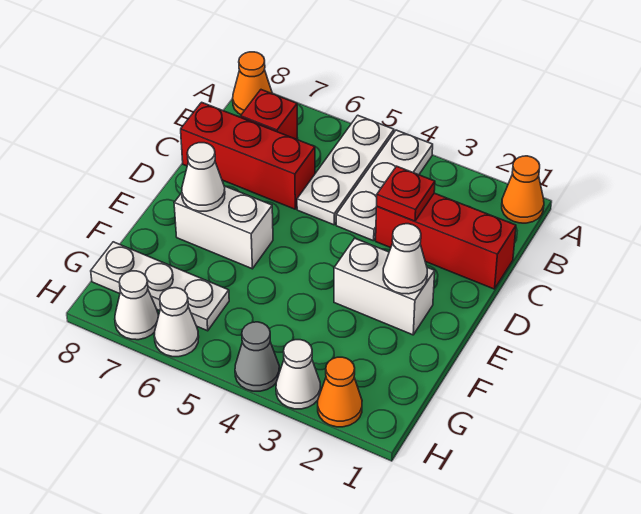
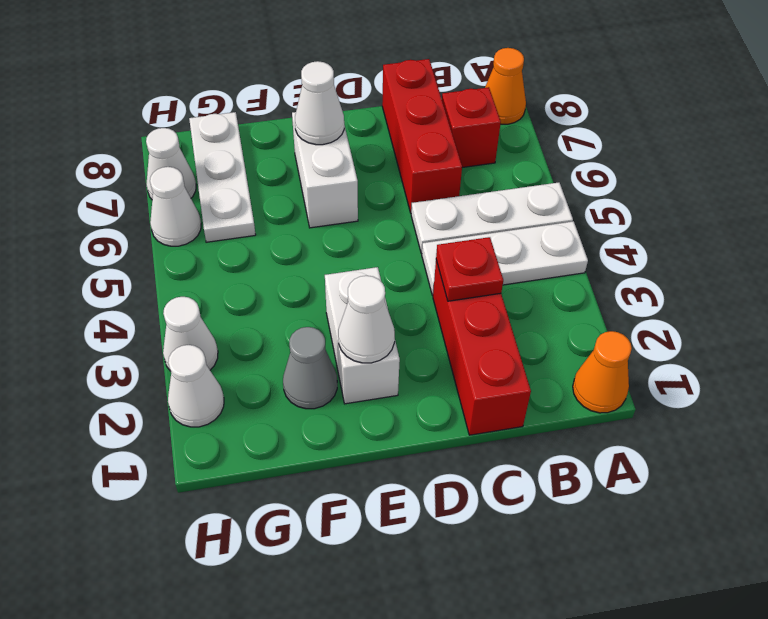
orange cone H2 level 1 -> white cone H2 level 1
grey cone H4 level 1 -> grey cone F2 level 1

